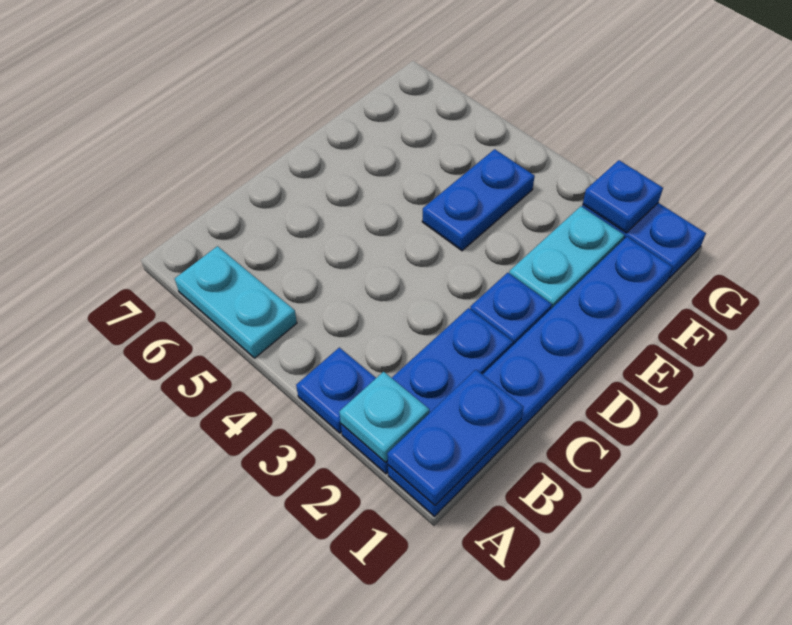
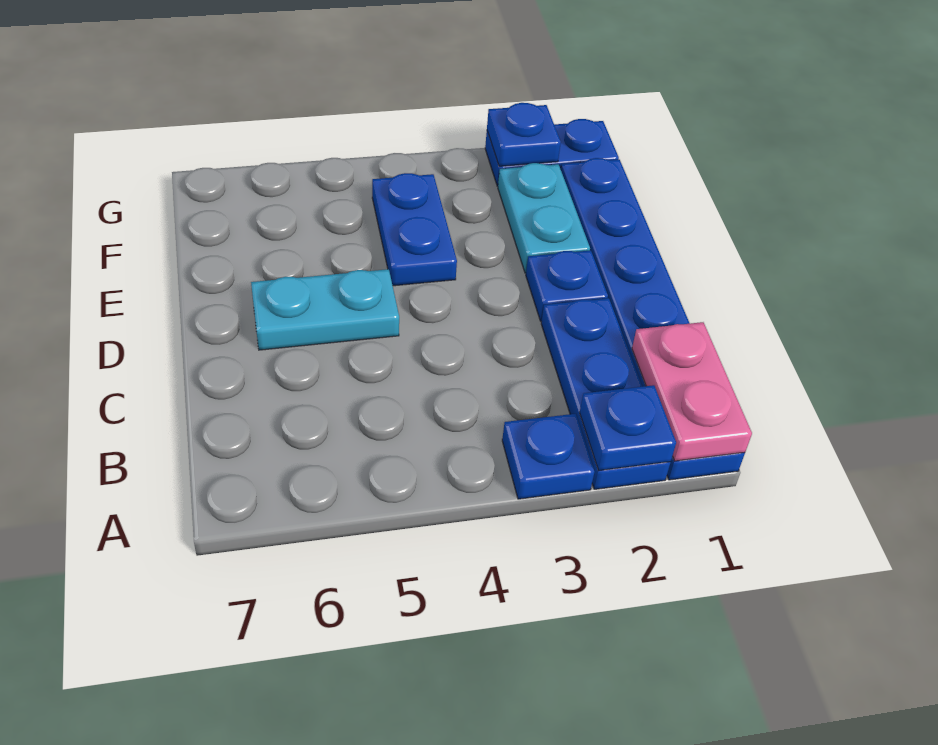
blue plate A1:B1 level 2 -> pink plate A1:B1 level 2
cyan plate A2 level 2 -> blue plate A2 level 2
cyan plate A5:A6 level 1 -> cyan plate D5:D6 level 1

